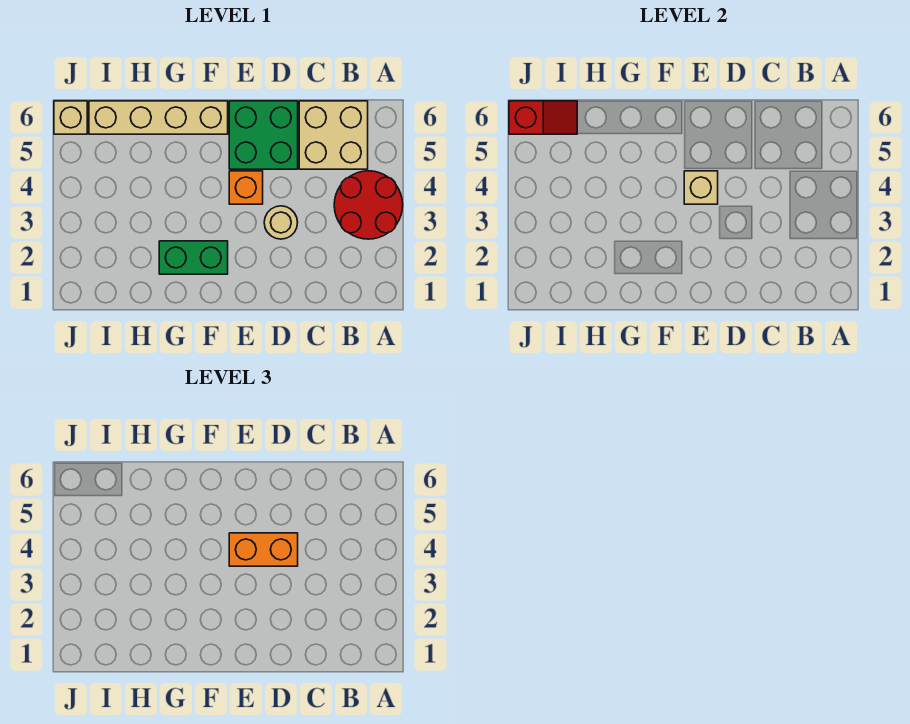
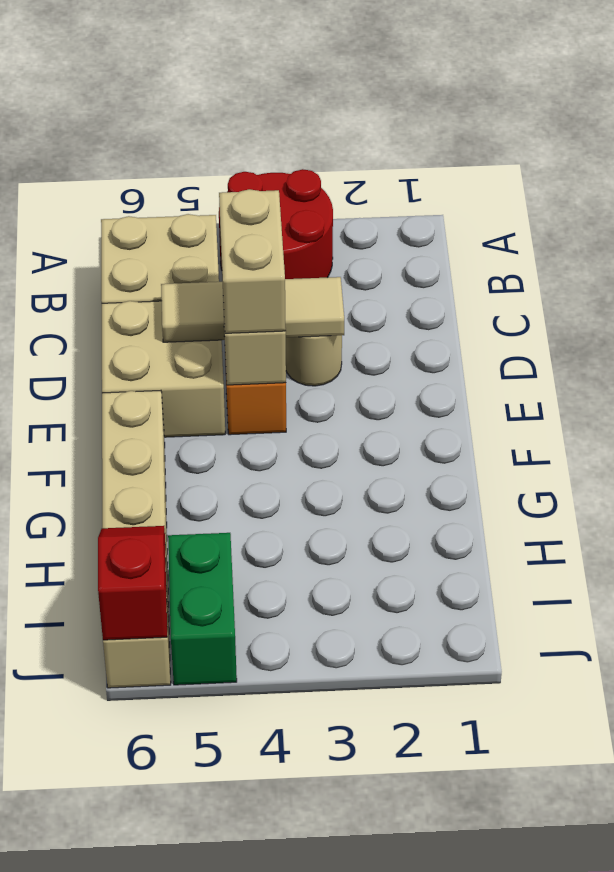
none -> tan tile D3:D5 level 2
orange brick D4:E4 level 3 -> tan brick D4:E4 level 3
green brick D5:E6 level 1 -> tan brick D5:E6 level 1
green brick F2:G2 level 1 -> green brick I5:J5 level 1

